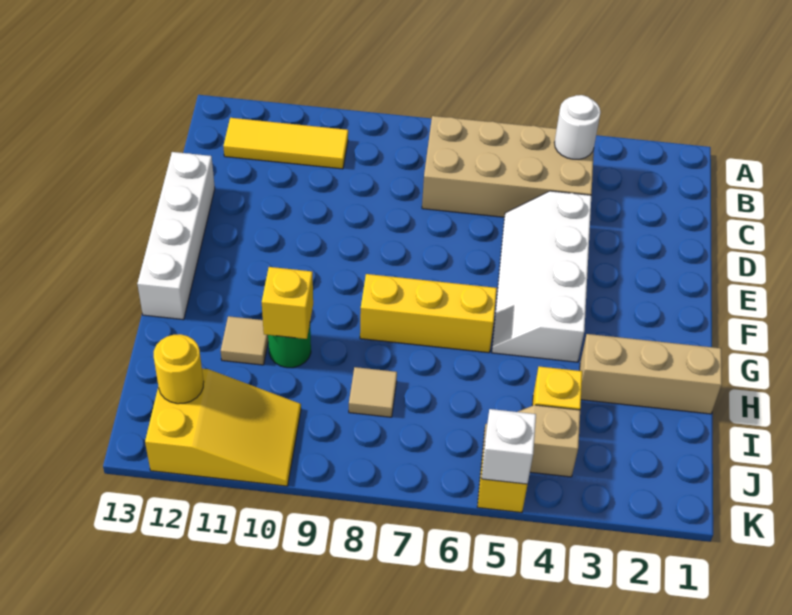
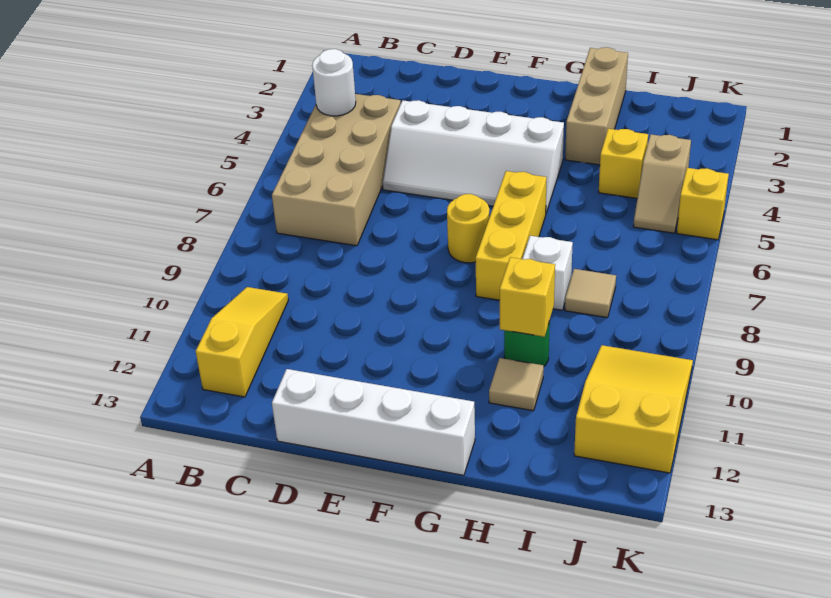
yellow tile B10:B12 level 1 -> yellow slope B10:B12 level 1 top 12
yellow round brick J12 level 2 -> yellow round brick F7 level 1
white brick K5 level 2 -> white brick H8 level 1

